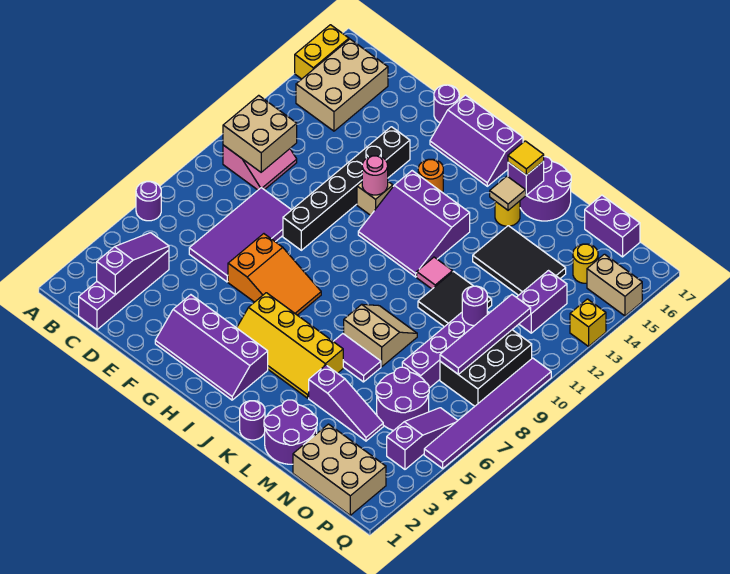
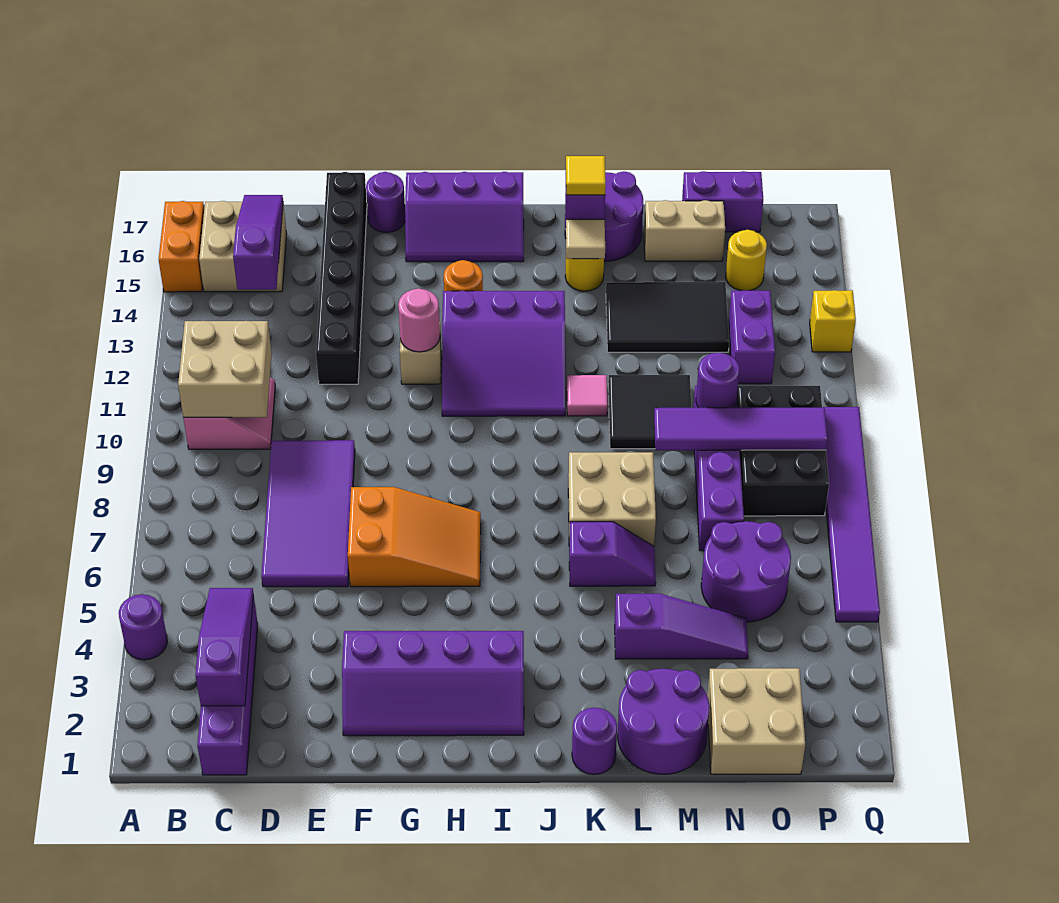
purple round brick A6 level 1 -> purple round brick A4 level 1
yellow brick A15:A16 level 1 -> orange brick A15:A16 level 1
tan brick B14:C16 level 1 -> tan brick B15:C16 level 1
black brick F9:F14 level 1 -> black brick E12:E17 level 1
yellow slope H4:K5 level 1 top 5 -> none
purple tile K6:L6 level 1 -> purple slope K6:L6 level 1 top K
tan slope K7:L8 level 1 top 7 -> tan brick K7:L8 level 1
tan brick N1:P2 level 1 -> tan brick N1:O2 level 1
purple tile O8:O11 level 2 -> purple tile M9:P9 level 2
purple slope P4:P6 level 1 top 4 -> purple slope C14:C16 level 2 top 14
tan brick P15:Q15 level 1 -> tan brick M16:N16 level 1

